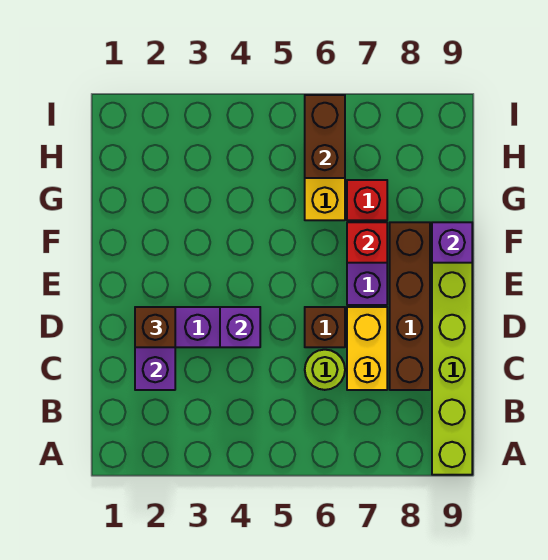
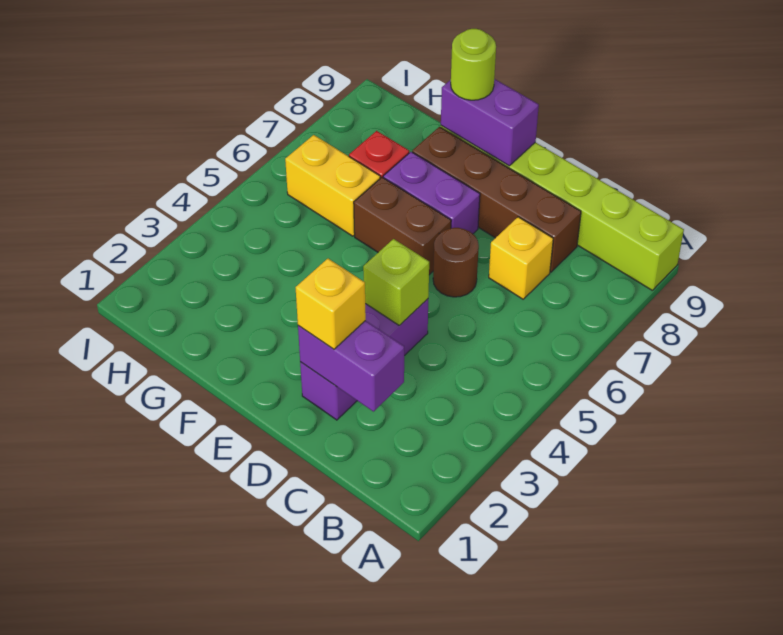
lime round brick C6 level 1 -> lime round brick F9 level 3
yellow brick C7:D7 level 1 -> yellow brick C7 level 1
brown brick D2 level 3 -> yellow brick D2 level 3
purple brick D4 level 2 -> lime brick D4 level 2
brown brick D6 level 1 -> brown round brick D6 level 1
red brick F7 level 2 -> none
purple brick F9 level 2 -> purple brick E9:F9 level 2
brown brick H6:I6 level 2 -> brown brick E6:F6 level 1

